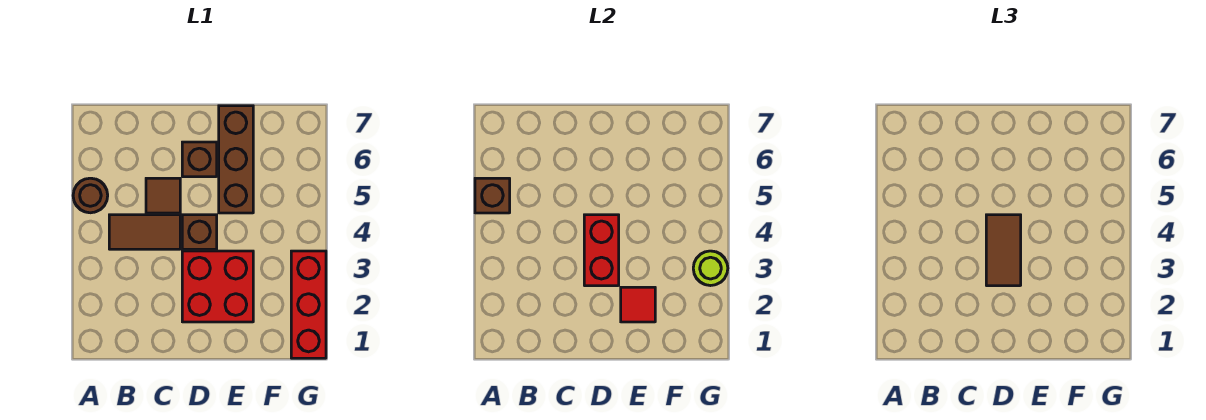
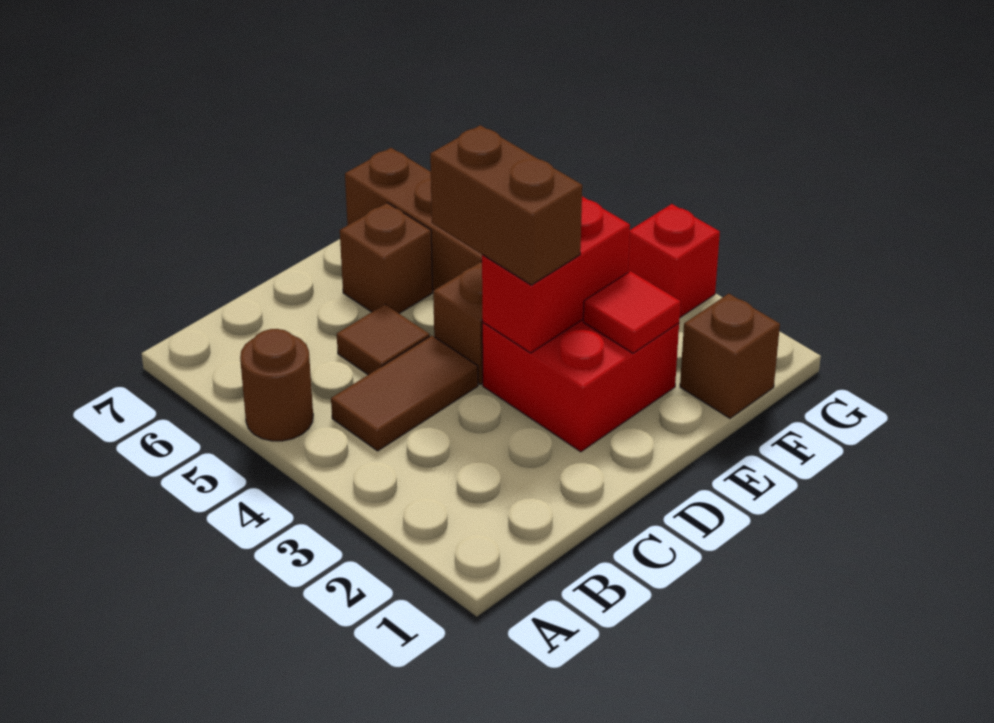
brown brick A5 level 2 -> brown brick F1 level 1
red brick D3:D4 level 2 -> red brick D3:E3 level 2
brown tile D3:D4 level 3 -> brown brick D3:D4 level 3
red brick G1:G3 level 1 -> red brick G3 level 1
lime round brick G3 level 2 -> none

